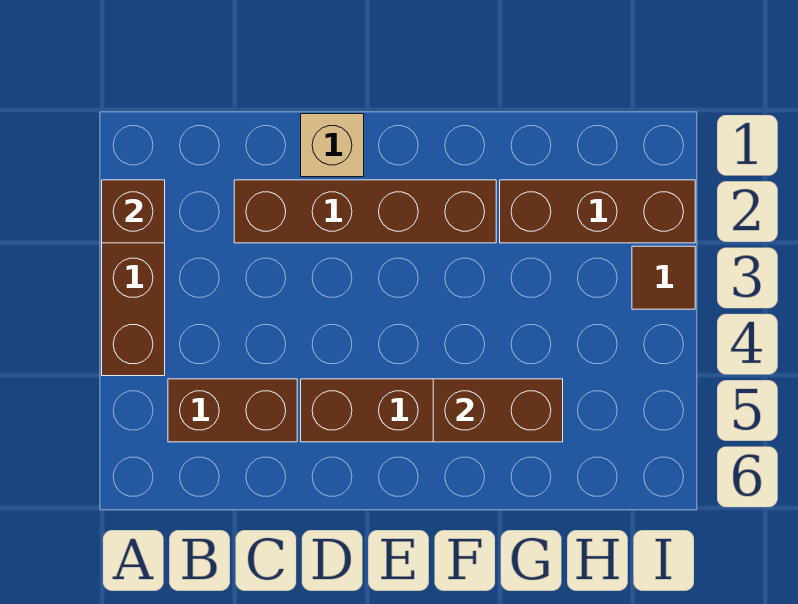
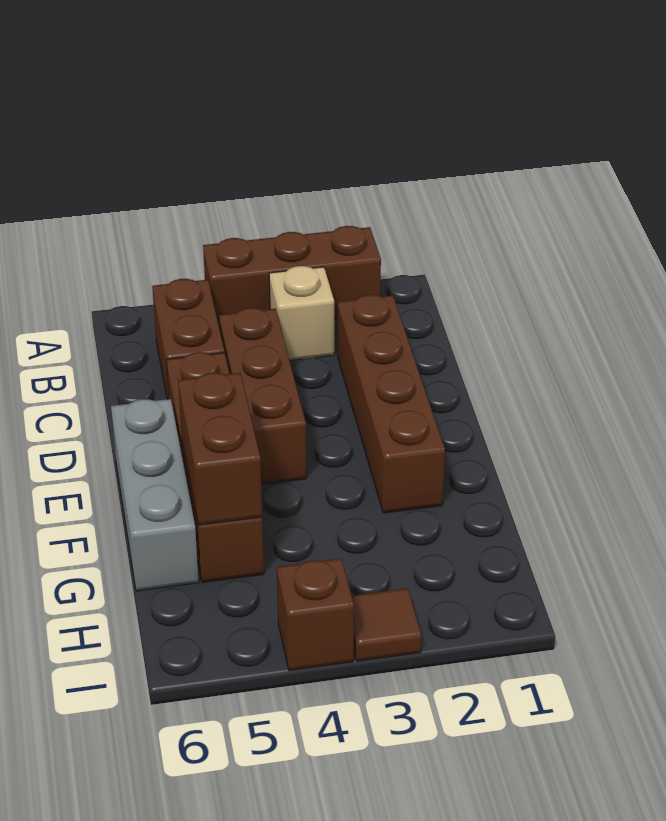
brown brick A2 level 2 -> brown brick I4 level 1
tan brick D1 level 1 -> tan brick B3 level 1
none -> grey brick E6:G6 level 1
brown brick G2:I2 level 1 -> brown brick C4:E4 level 1

